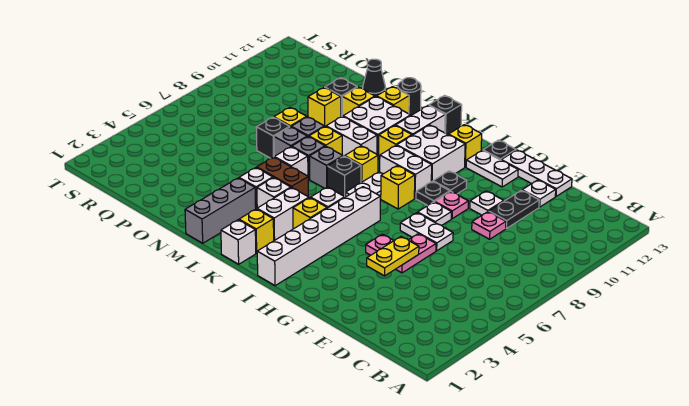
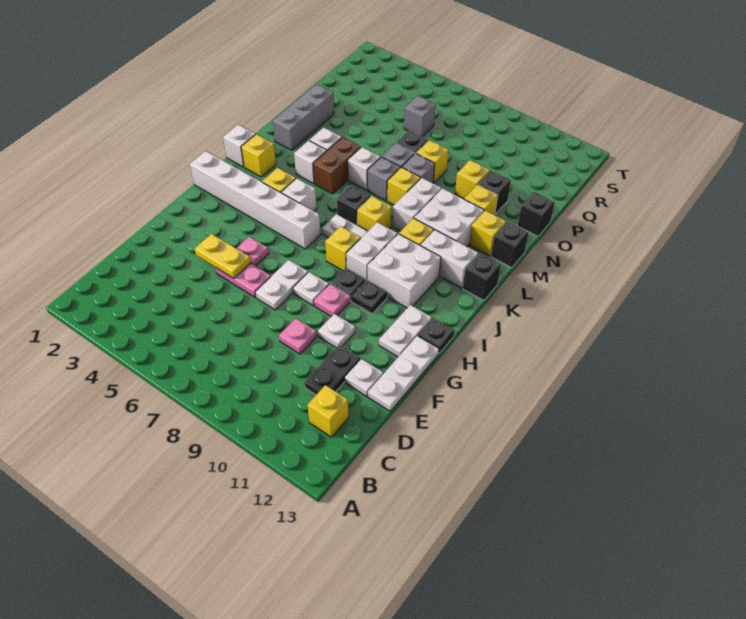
black plate E10:E11 level 1 -> black plate D11:E11 level 1
yellow brick I12 level 1 -> yellow brick C12 level 1
white brick K3:K4 level 1 -> none
grey brick L7 level 1 -> grey brick Q6 level 1
grey brick M1:M3 level 1 -> grey brick M2:O2 level 1
black round brick M13 level 1 -> black brick M13 level 1
black cone O13 level 1 -> black brick O13 level 1

